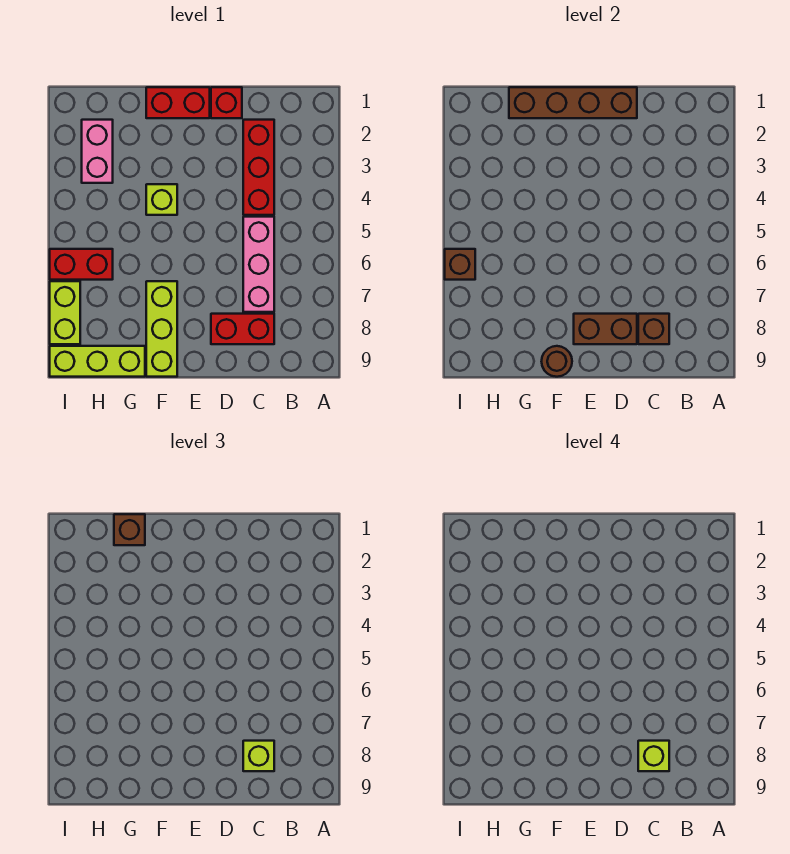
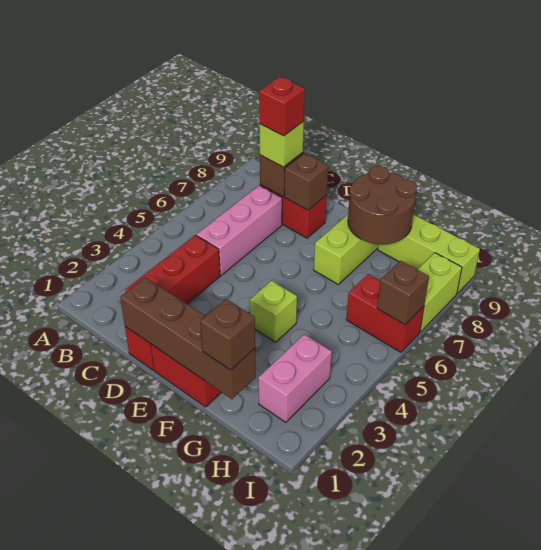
lime brick C8 level 4 -> red brick C8 level 4
brown brick D8:E8 level 2 -> brown brick D8 level 2
brown round brick F9 level 2 -> brown round brick F8:G9 level 2

